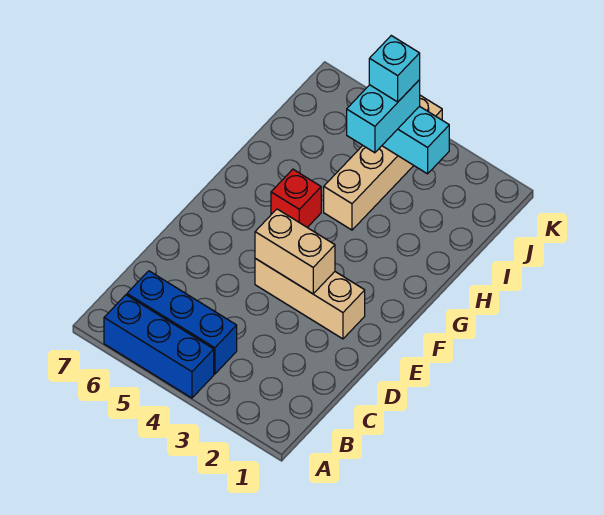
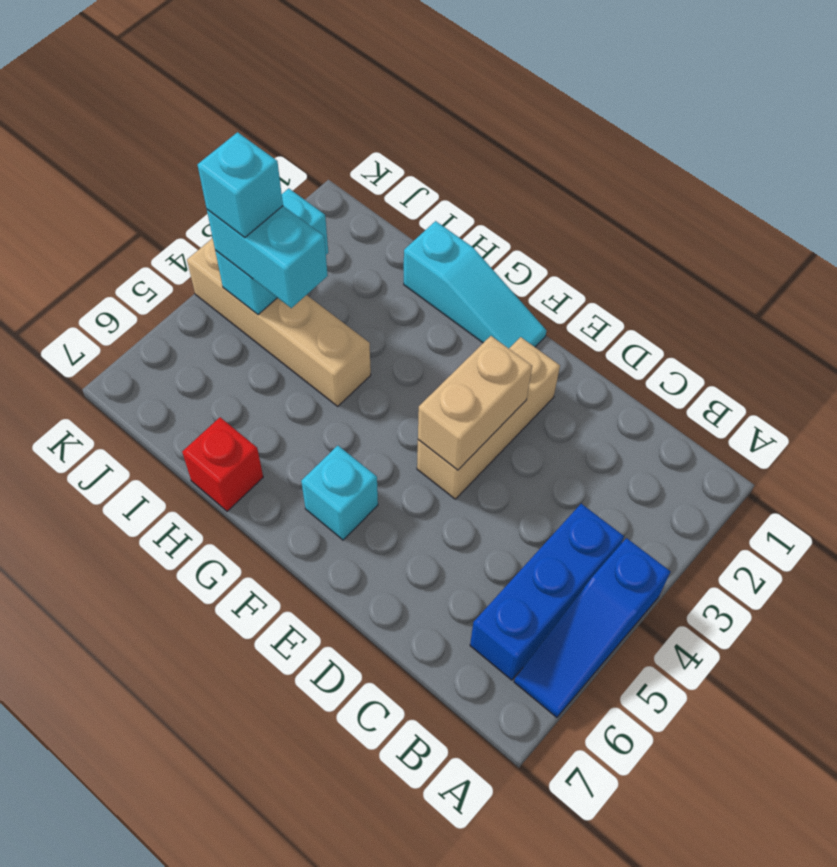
blue brick A4:A6 level 1 -> blue slope A4:A6 level 1 top 4
none -> cyan slope F1:H1 level 1 top H
none -> cyan brick F6 level 1
red brick G5 level 1 -> red brick H7 level 1

